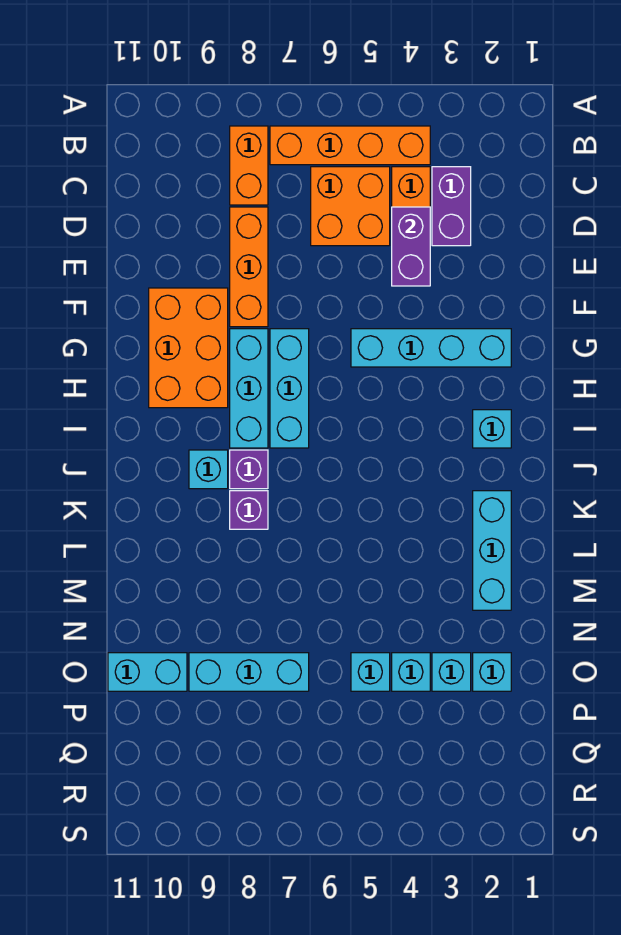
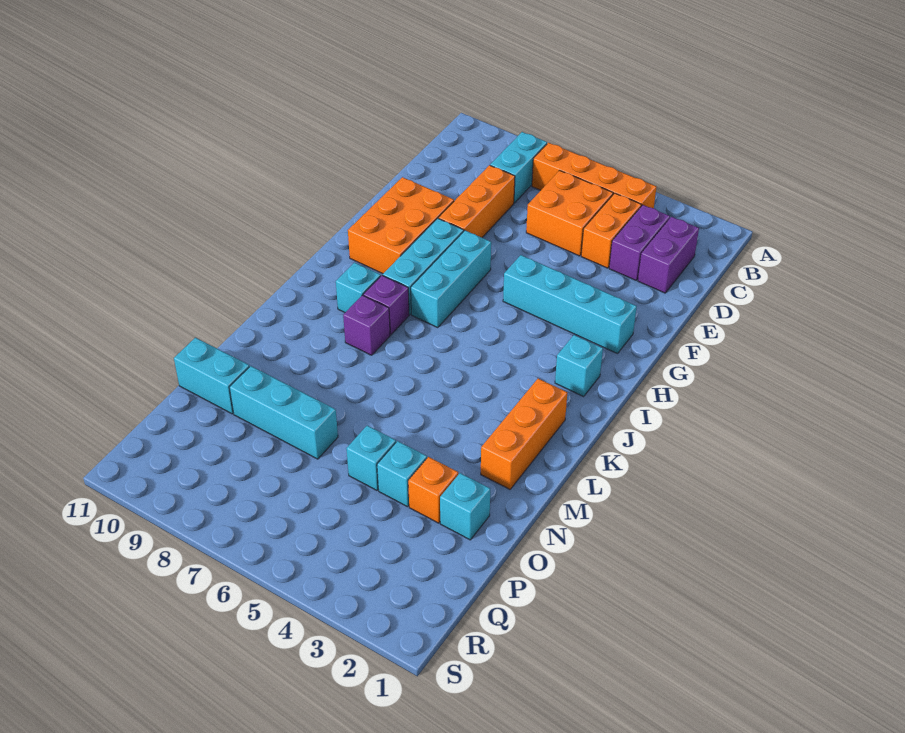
orange brick B8:C8 level 1 -> cyan brick B8:C8 level 1
purple brick D4:E4 level 2 -> purple brick C2:D2 level 1
cyan brick K2:M2 level 1 -> orange brick K2:M2 level 1
cyan brick O3 level 1 -> orange brick O3 level 1

